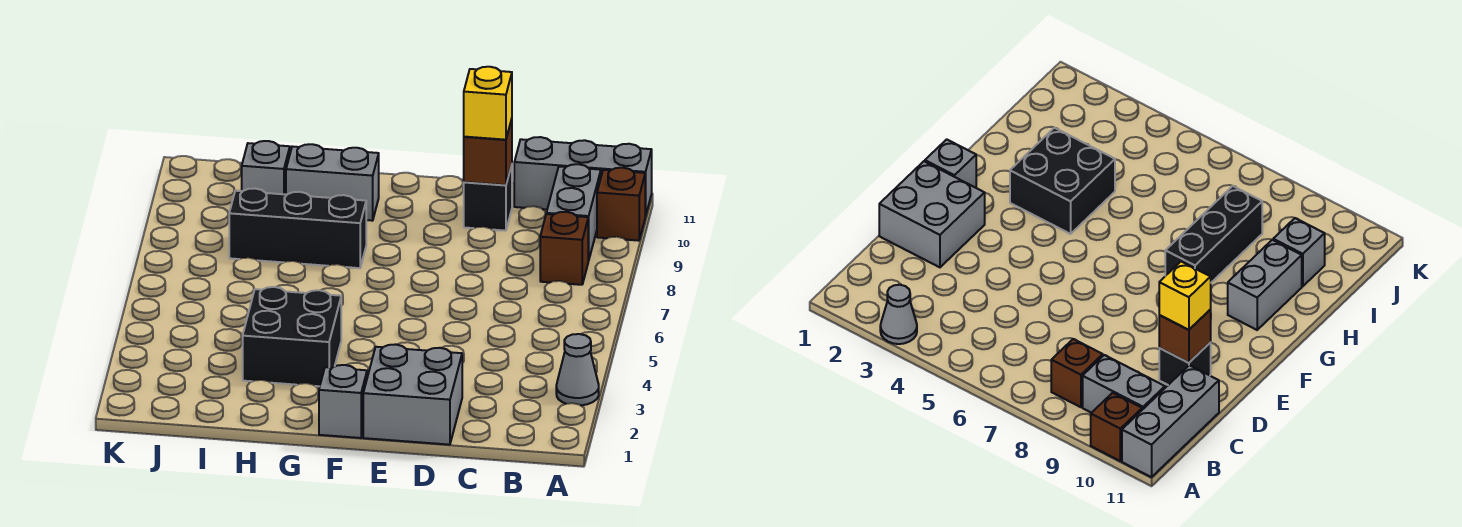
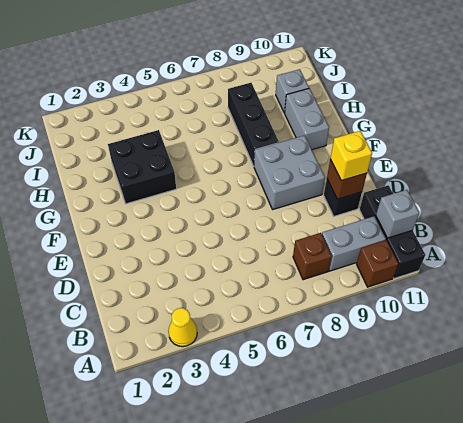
grey cone A3 level 1 -> yellow cone A3 level 1
grey brick A11:C11 level 1 -> black brick A11:C11 level 1
grey brick D1:E2 level 1 -> grey brick E8:F9 level 1
grey brick F1 level 1 -> grey brick B11 level 2

